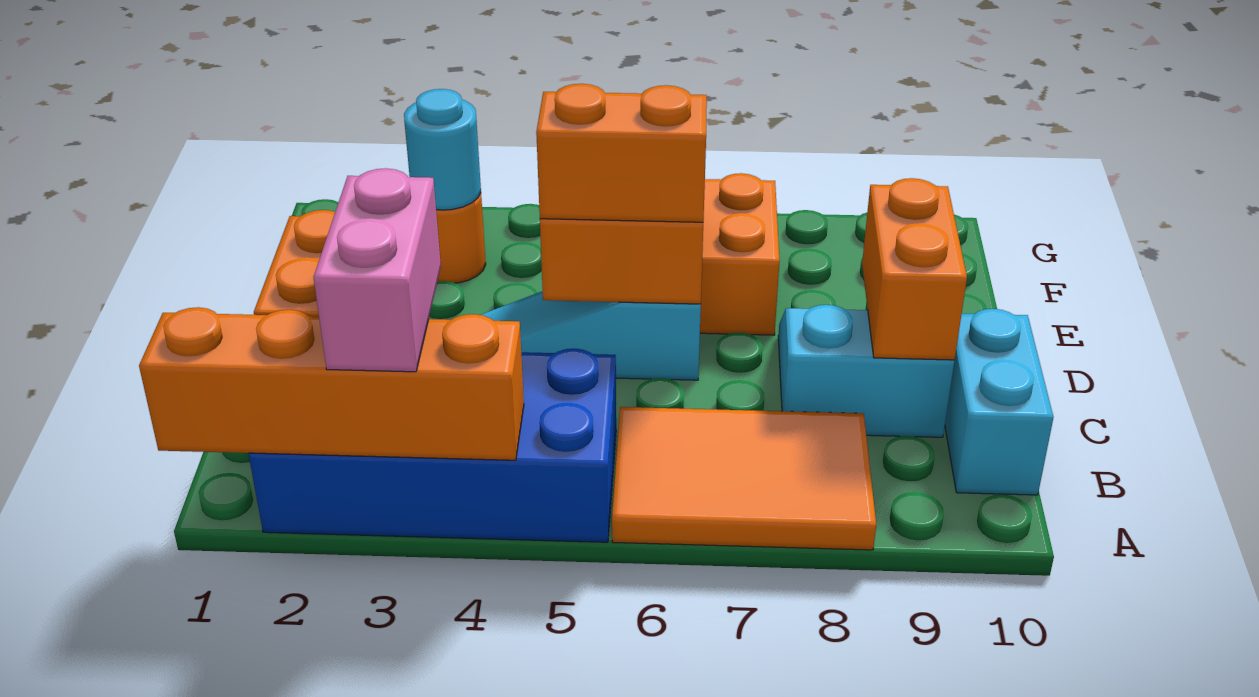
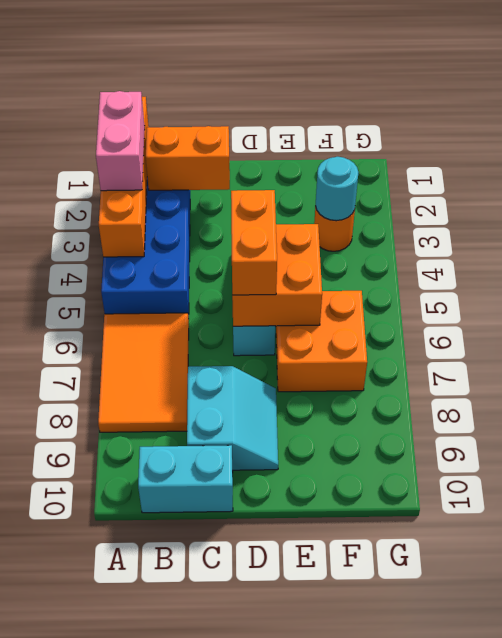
pink brick A3:B3 level 3 -> pink brick A2:A3 level 3
orange brick C9:D9 level 2 -> none

